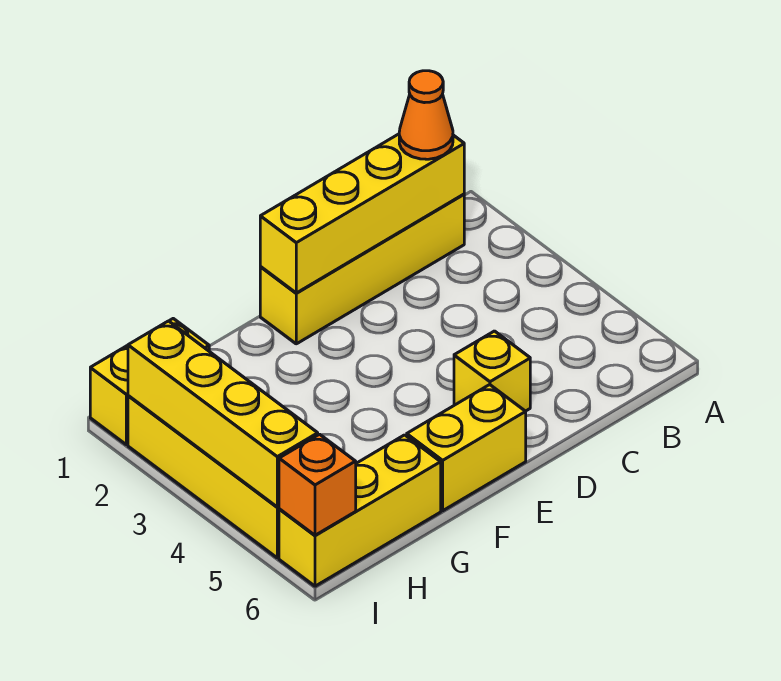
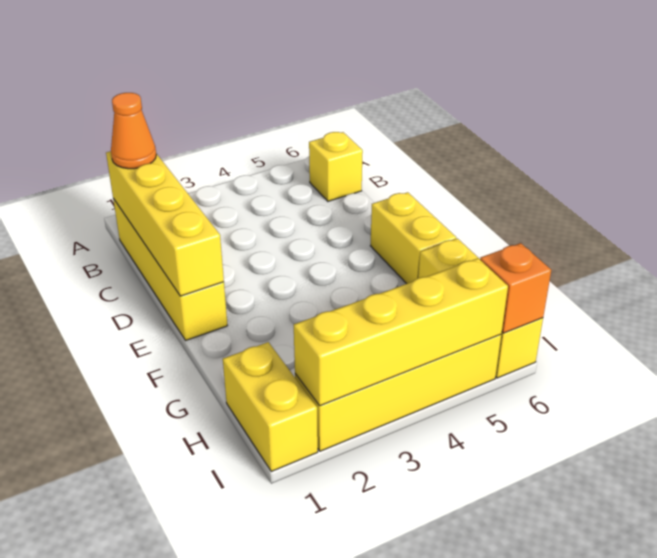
yellow brick D5 level 1 -> yellow brick B6 level 1

